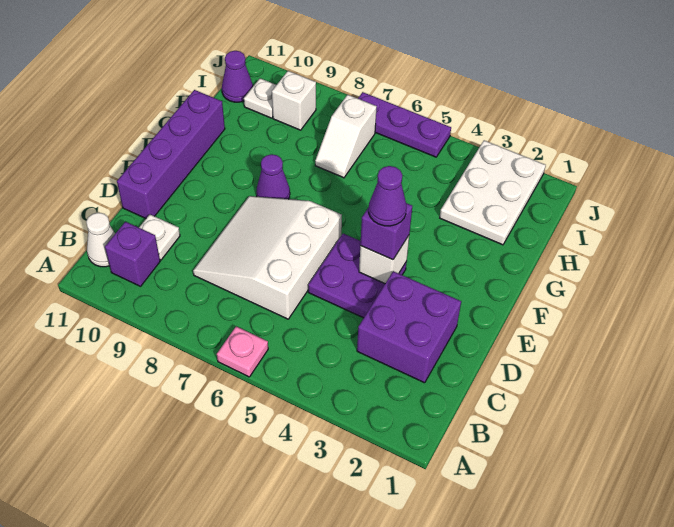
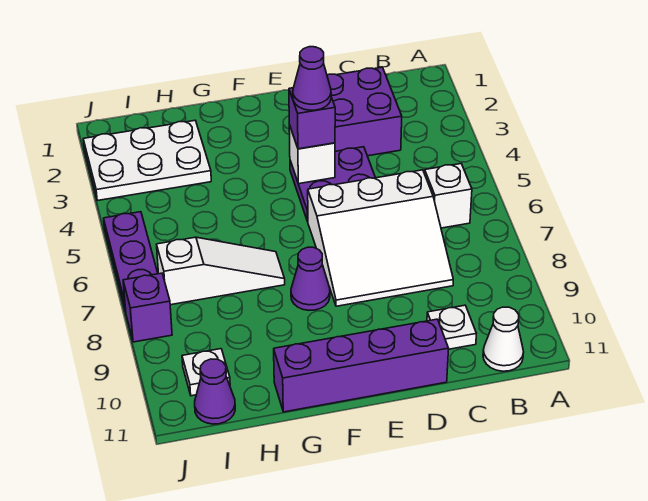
pink plate A6 level 1 -> none
purple brick B10 level 1 -> purple brick J8 level 1
white slope H7:I7 level 1 top I -> white slope G7:I7 level 1 top I
white brick I9 level 1 -> white brick B6 level 1

